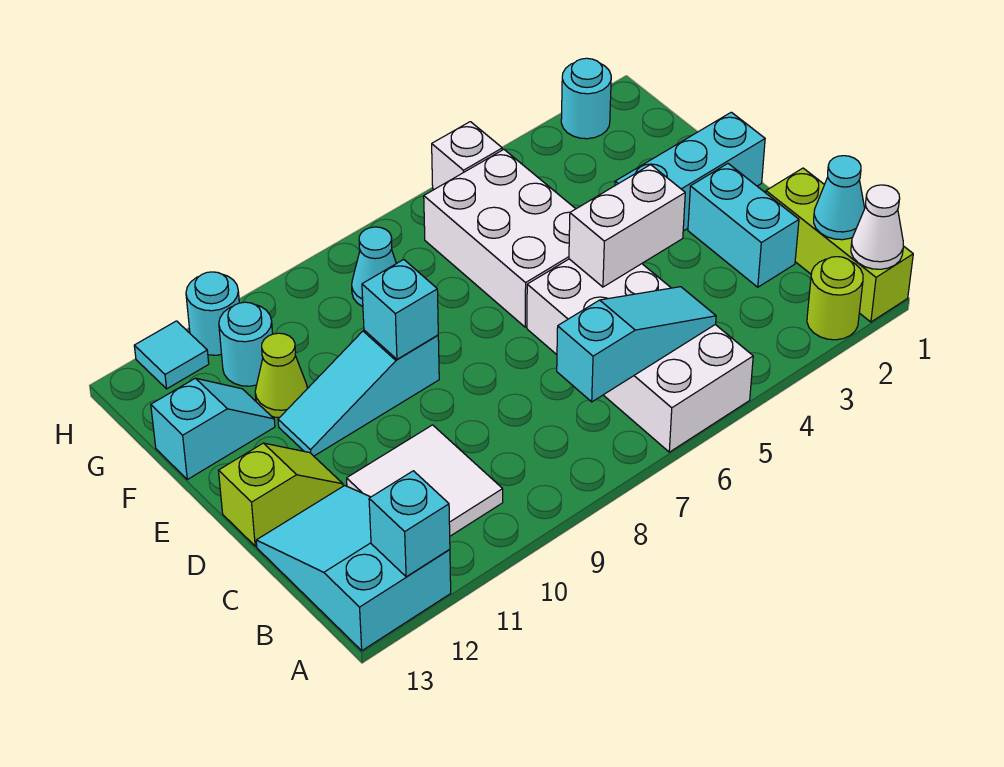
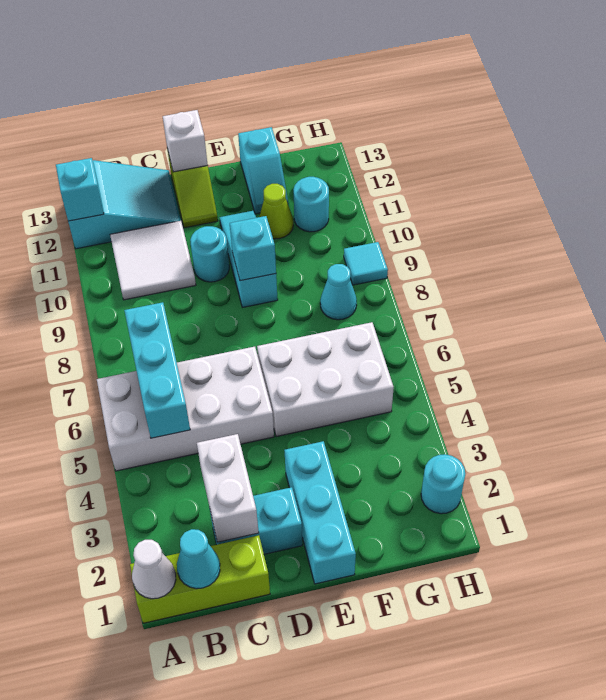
lime round brick A2 level 1 -> none
cyan slope B5:B7 level 2 top 7 -> cyan brick B5:B7 level 2
white brick D4:D5 level 2 -> white brick C2:C3 level 2
white brick H5 level 1 -> white brick D13 level 2
cyan round brick H11 level 1 -> cyan round brick D10 level 1
cyan tile H12 level 1 -> cyan tile H9 level 1

